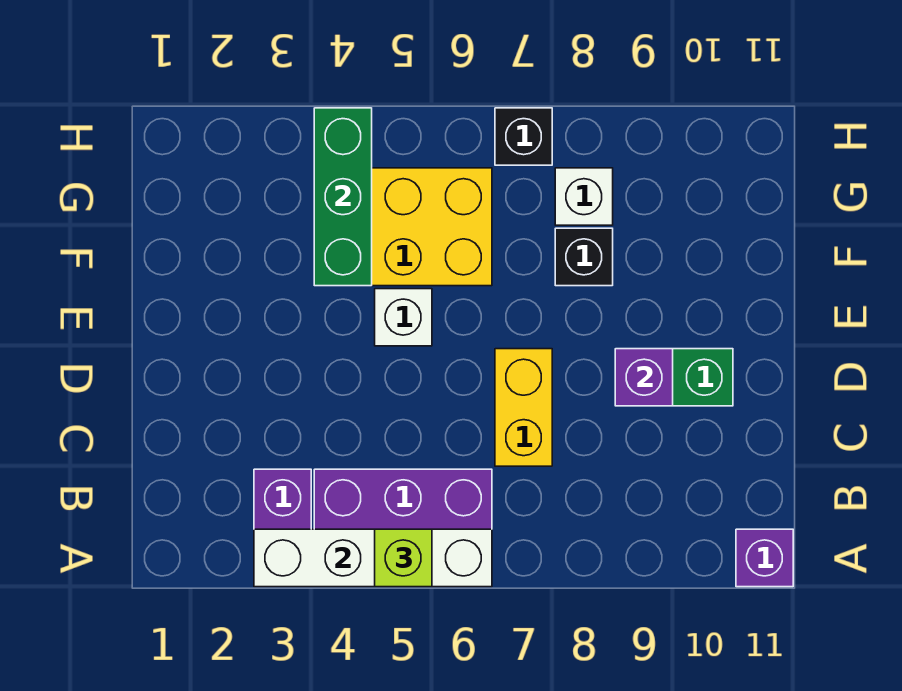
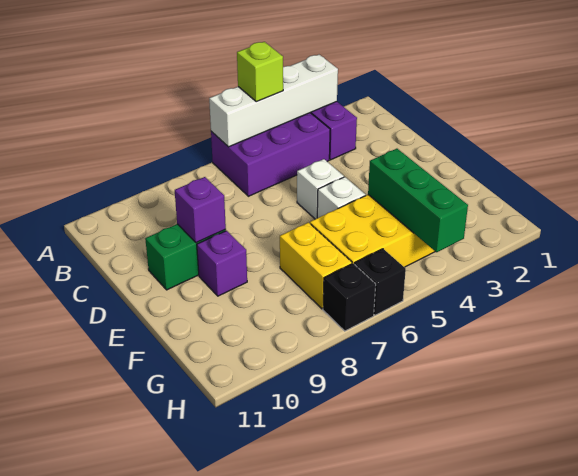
purple brick A11 level 1 -> purple brick E9 level 1
yellow brick C7:D7 level 1 -> yellow brick F7:G7 level 1
black brick F8 level 1 -> black brick H6 level 1
white brick G8 level 1 -> white brick D5 level 1

